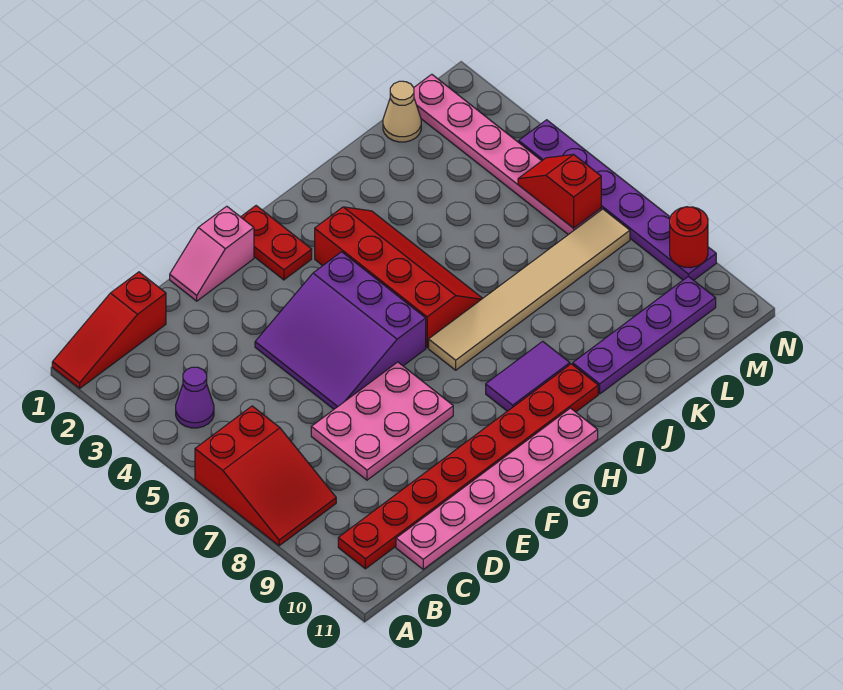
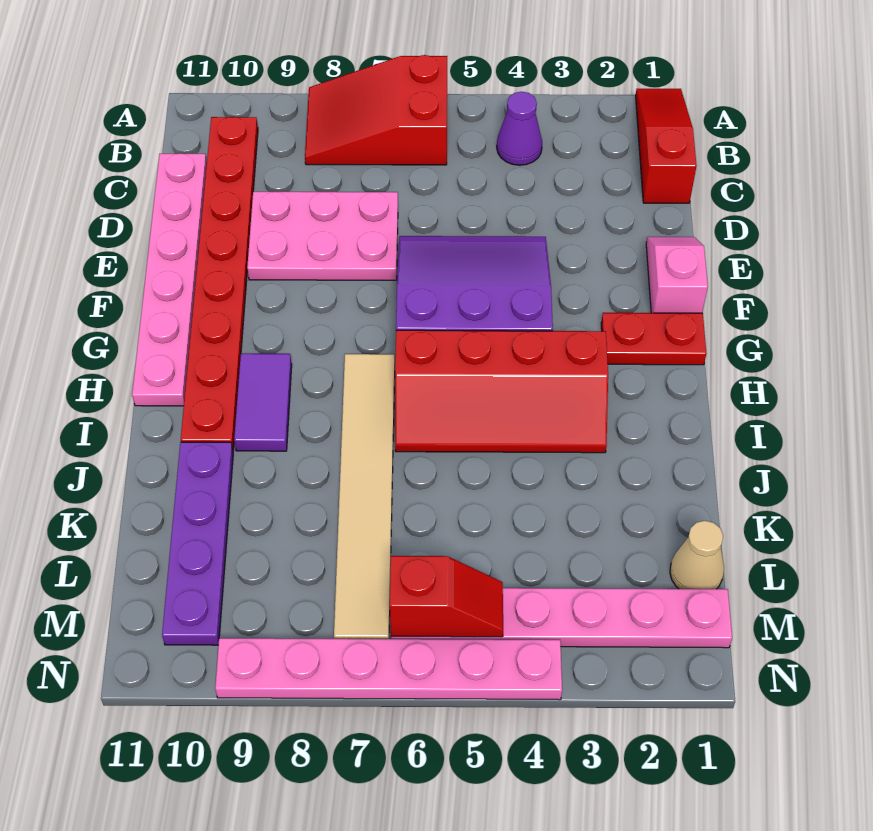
pink plate D7:F8 level 1 -> pink plate D7:E9 level 1
purple plate N4:N9 level 1 -> pink plate N4:N9 level 1
red round brick N9 level 2 -> none

